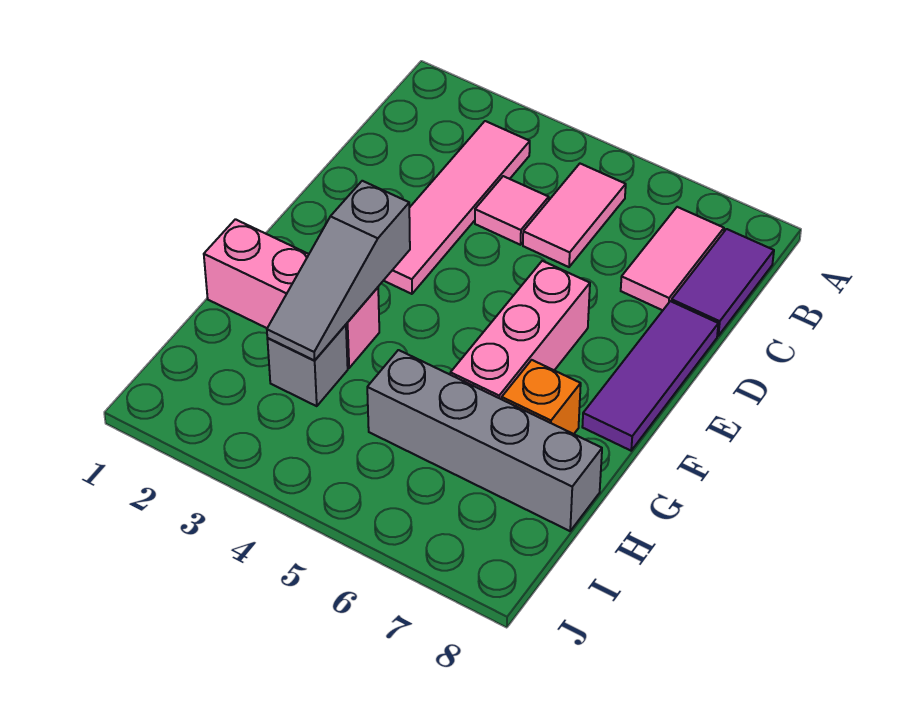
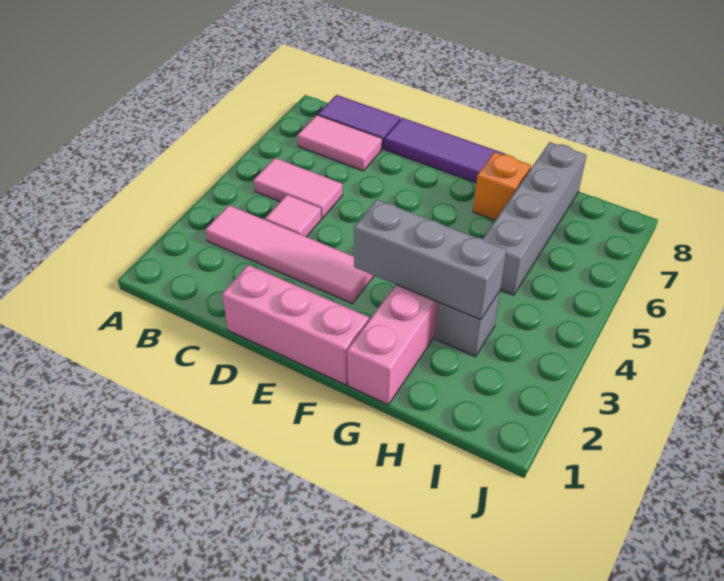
pink brick E6:G6 level 1 -> pink brick D1:F1 level 1
grey slope F3:H3 level 2 top F -> grey brick F3:H3 level 2

